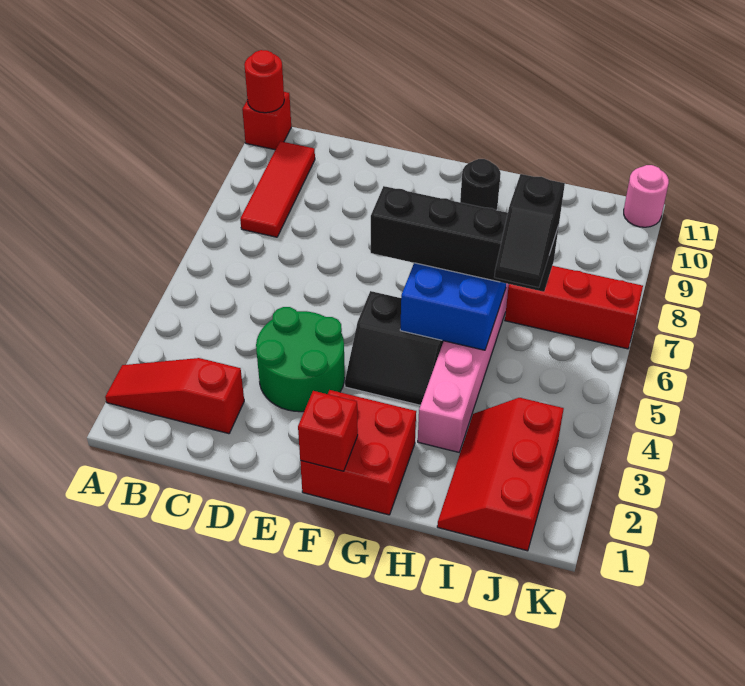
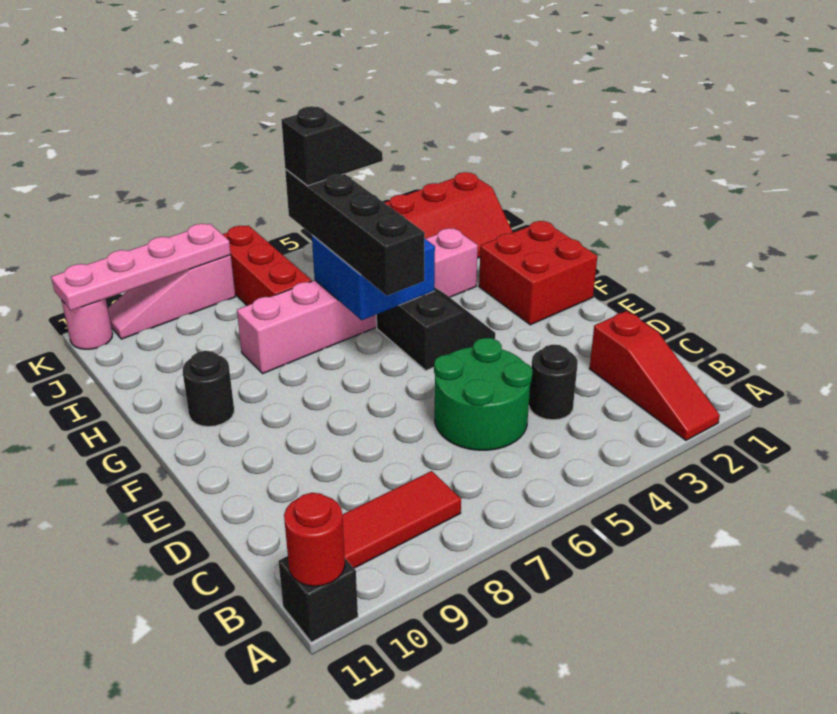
red brick A11 level 1 -> black brick A11 level 1
none -> black round brick C4 level 1
green round brick D3:E4 level 1 -> green round brick C5:D6 level 1
red brick F1 level 2 -> none
none -> pink slope K8:K10 level 1 top 8
none -> pink plate K8:K11 level 2

